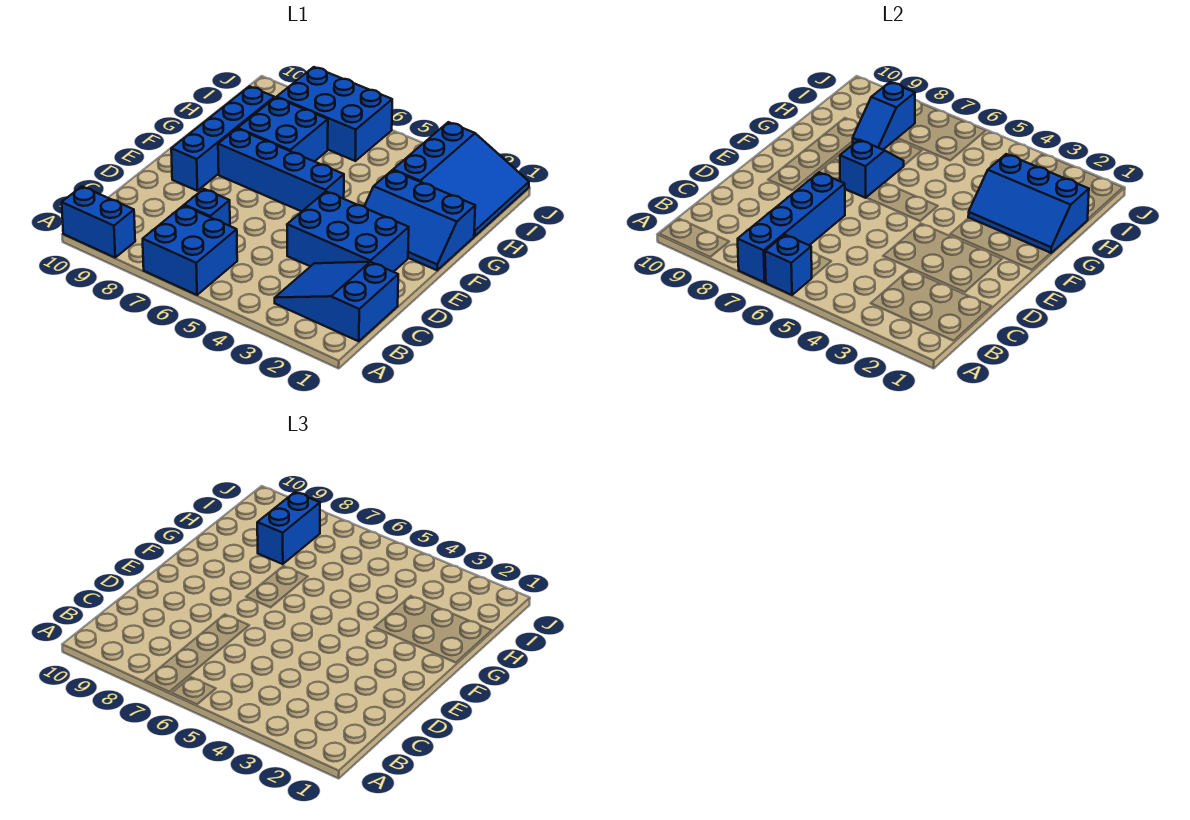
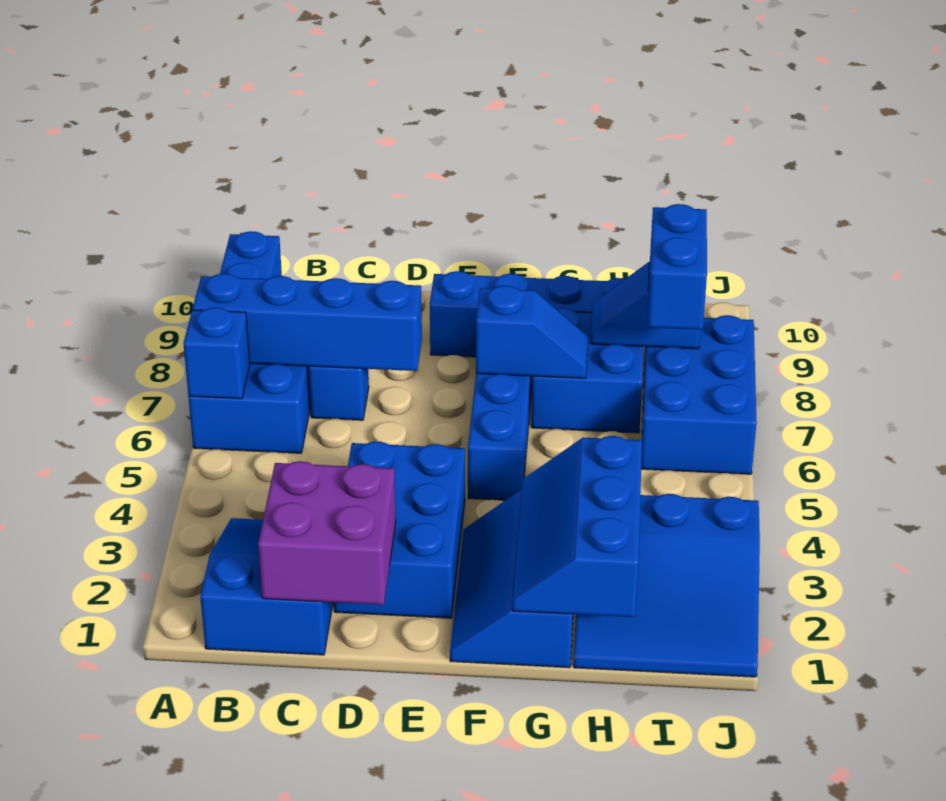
none -> purple brick C1:D2 level 2
blue brick H8:I8 level 3 -> blue brick I7:I8 level 3

